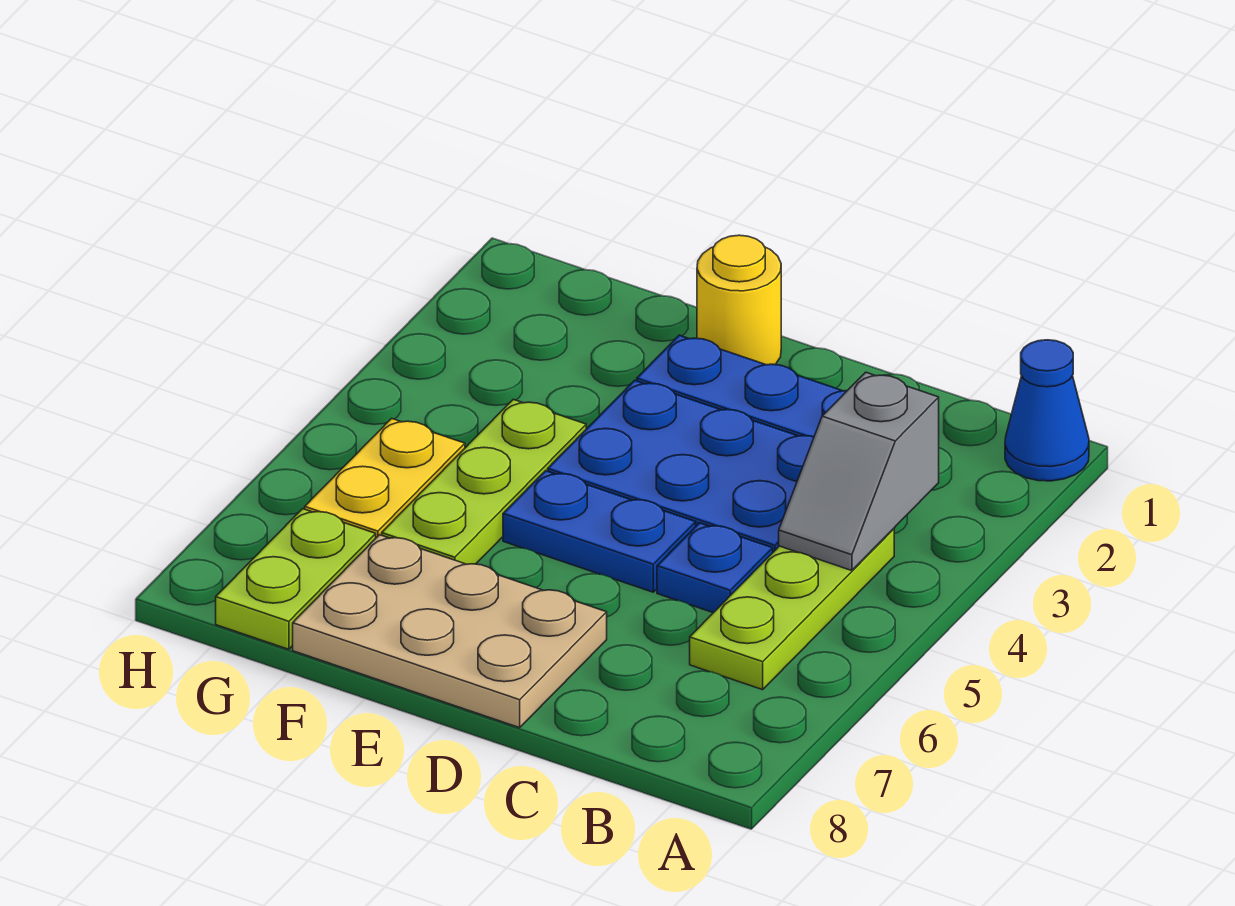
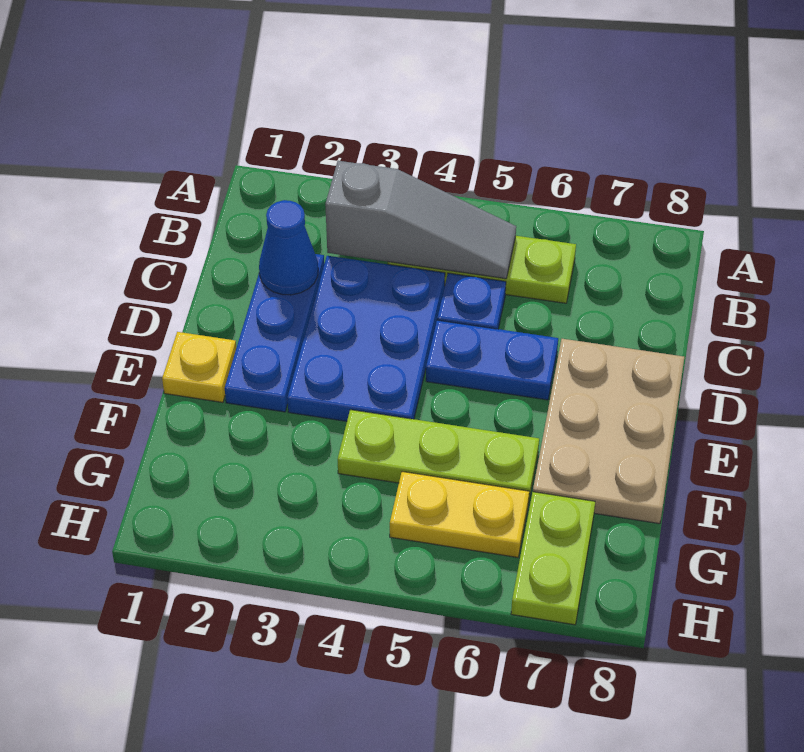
blue cone A1 level 1 -> blue cone C2 level 2
grey slope B3:B4 level 2 top 3 -> grey slope B3:B5 level 2 top 3
blue plate D5:E5 level 1 -> blue plate D5:D6 level 1
yellow round brick E1 level 1 -> yellow plate E1 level 1
lime plate G7:G8 level 1 -> lime plate G7:H7 level 1

